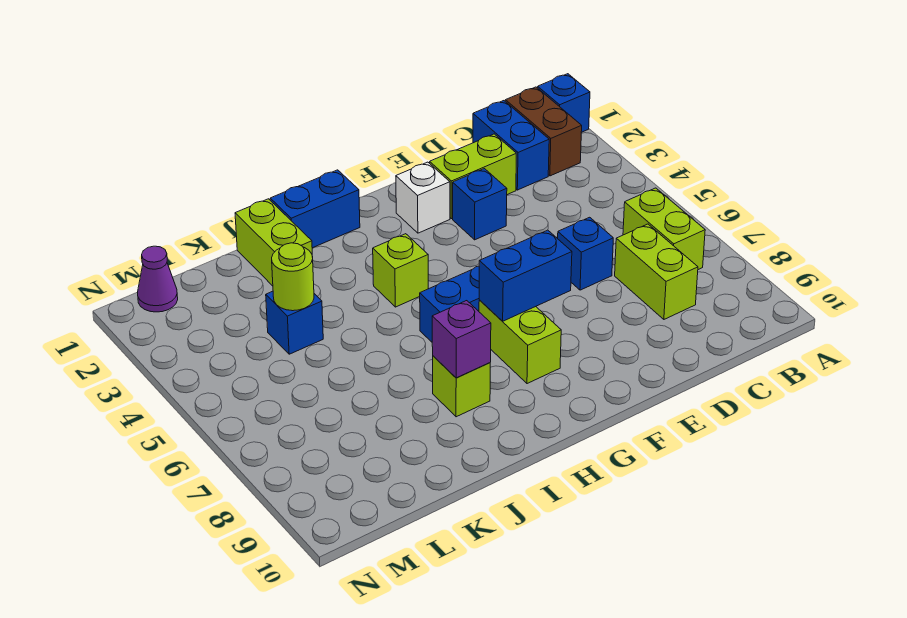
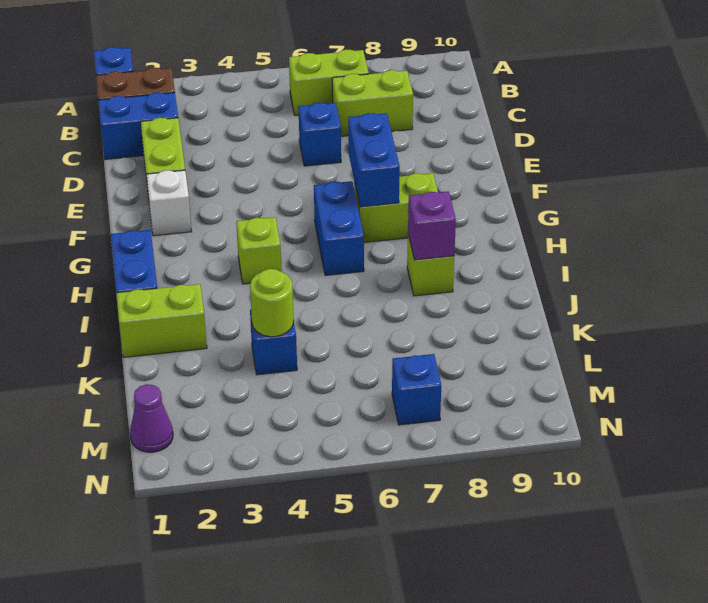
blue brick E3 level 1 -> blue brick M7 level 1

